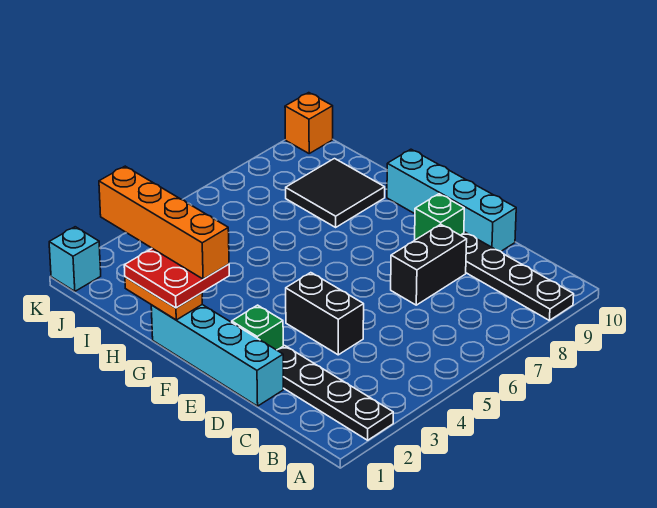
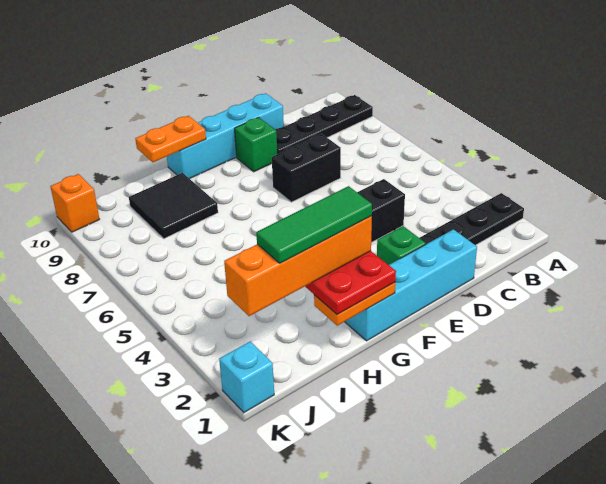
black brick D7:D8 level 1 -> black brick D7:E7 level 1
none -> green tile G2:I2 level 5
none -> orange plate G10:H10 level 2

